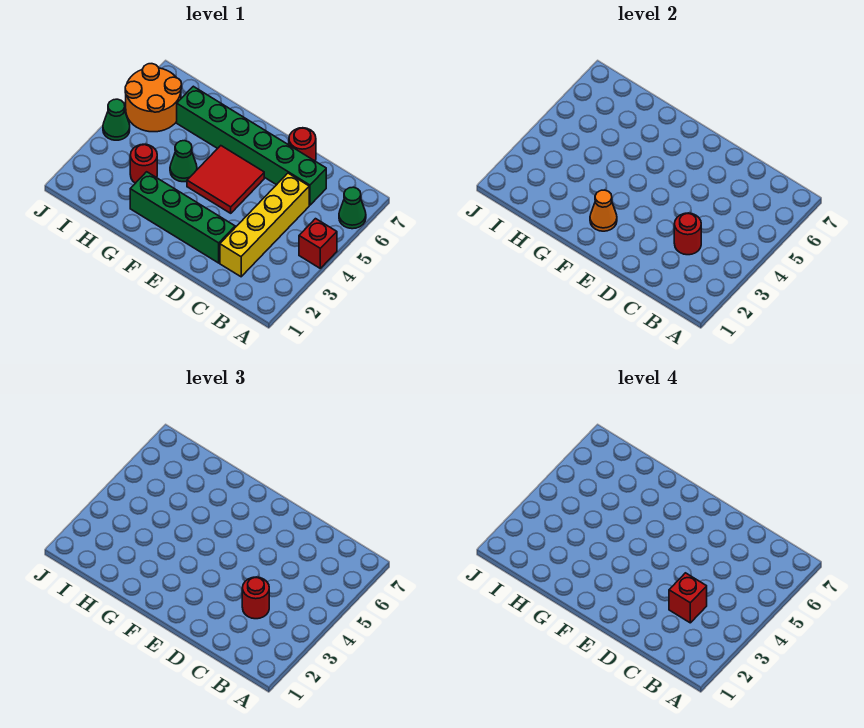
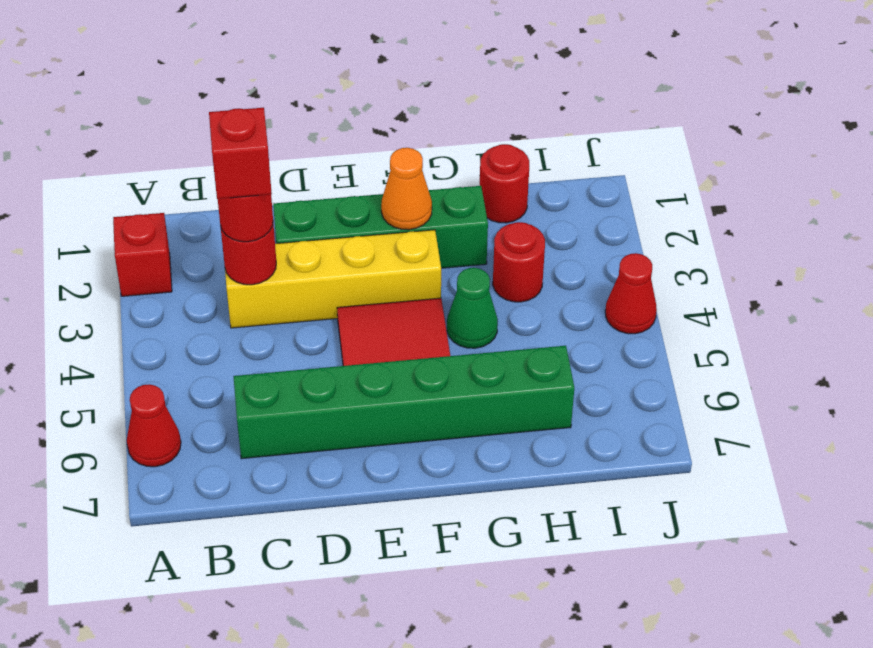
red brick A4 level 1 -> red brick A2 level 1
green cone A6 level 1 -> red cone A6 level 1
yellow brick C2:C5 level 1 -> yellow brick C3:F3 level 1
red round brick D7 level 1 -> red round brick H1 level 1
orange round brick I5:J6 level 1 -> none
green cone J4 level 1 -> red cone J4 level 1

